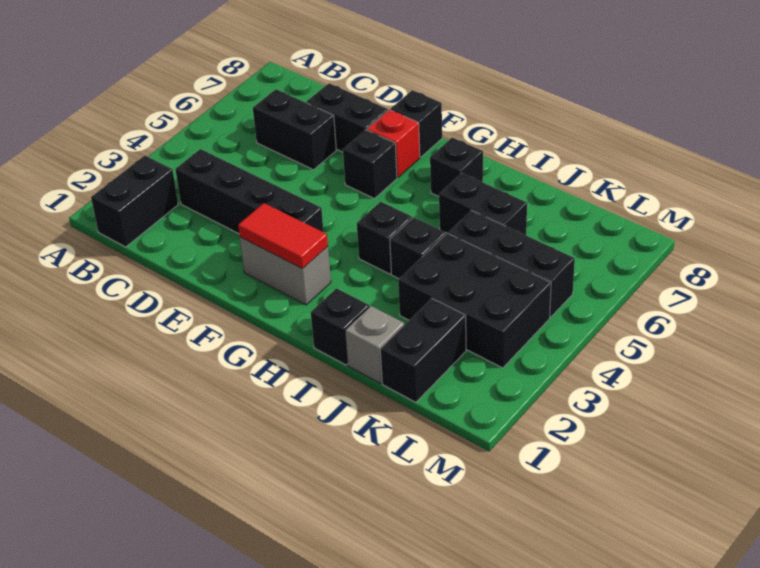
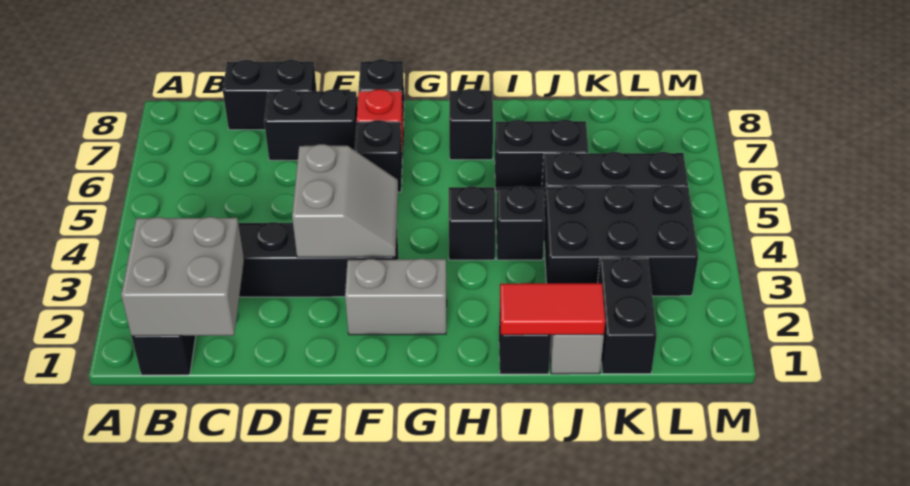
none -> grey brick B1:C2 level 2
black brick C6:D6 level 1 -> black brick C8:D8 level 1
none -> grey slope E3:F4 level 2 top E
red tile F2:G2 level 2 -> red tile I1:J1 level 2

